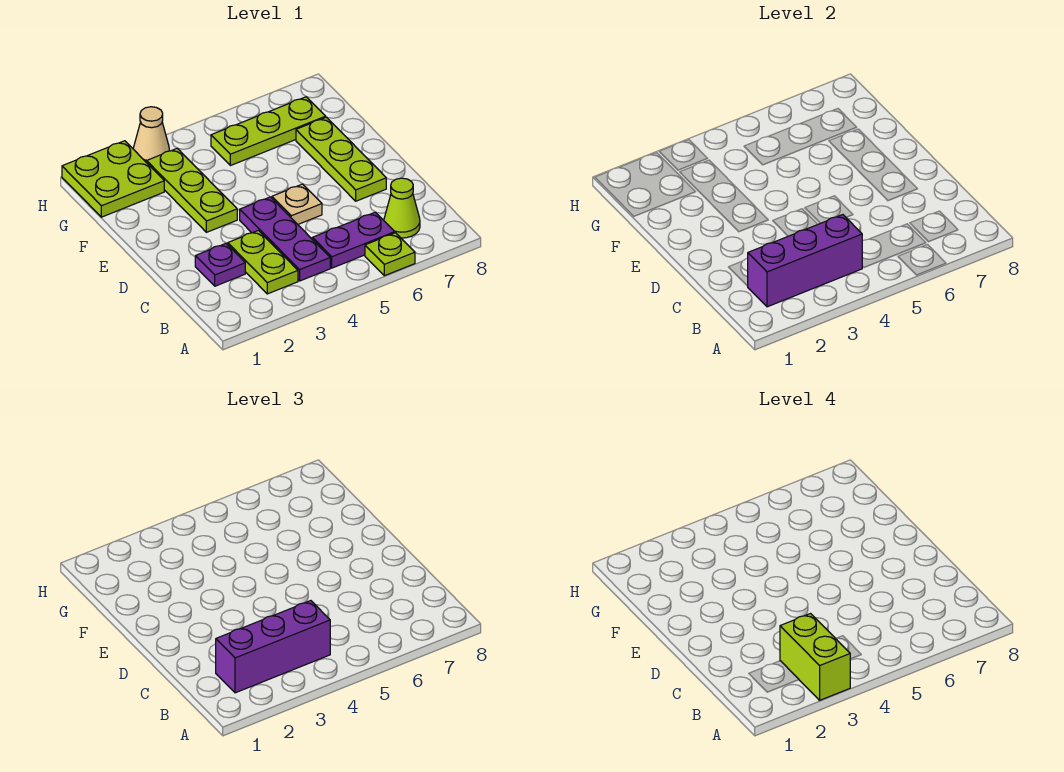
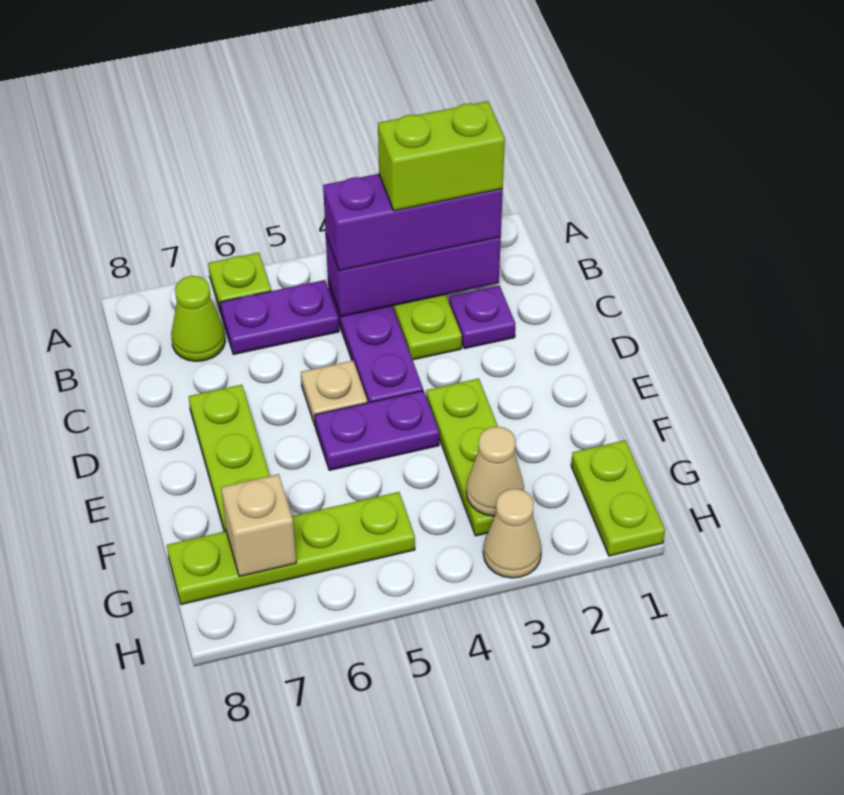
lime brick A3:B3 level 4 -> lime brick B2:B3 level 4
none -> purple plate E4:E5 level 1
lime plate G1:H2 level 1 -> lime plate G1:H1 level 1
none -> tan cone G3 level 2
lime plate G5:G7 level 1 -> lime plate G5:G8 level 1
none -> tan brick G7 level 2

